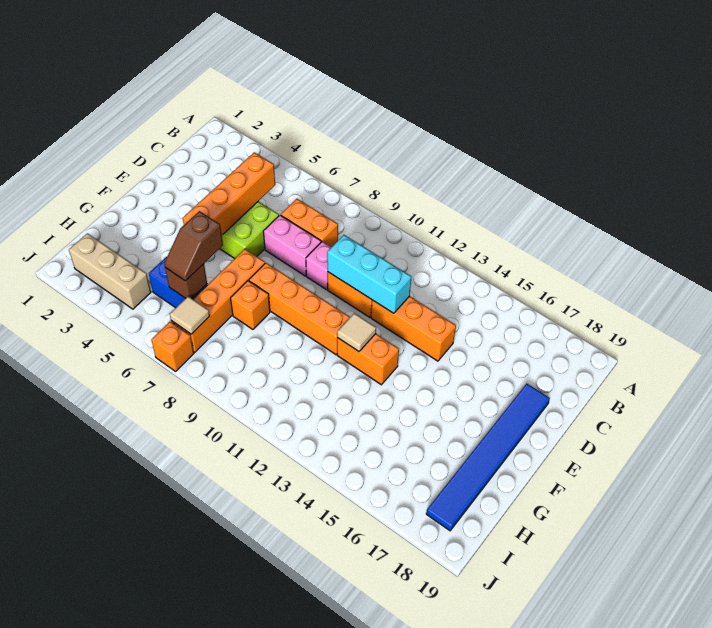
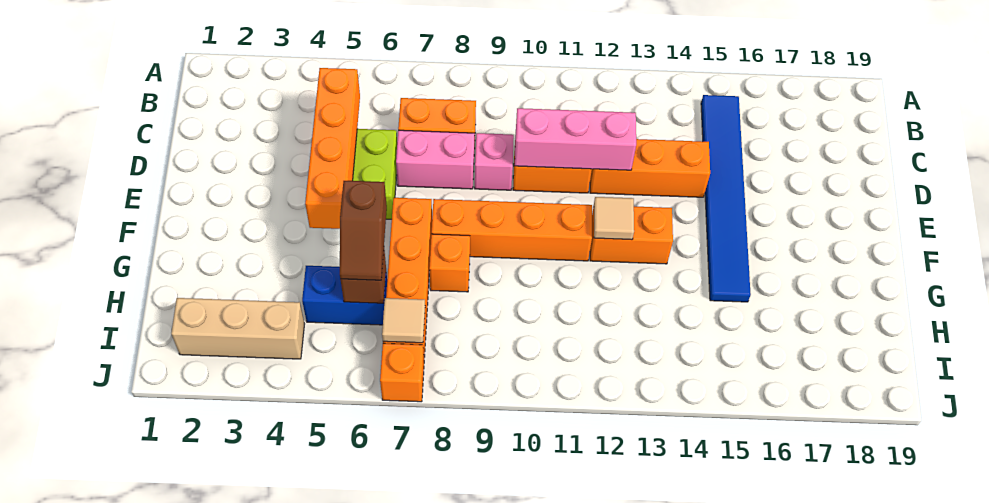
cyan brick D10:D12 level 2 -> pink brick D10:D12 level 2
blue tile D18:I18 level 1 -> blue tile B15:G15 level 1

